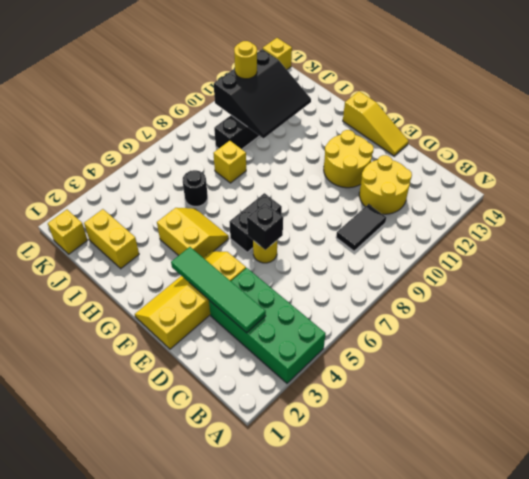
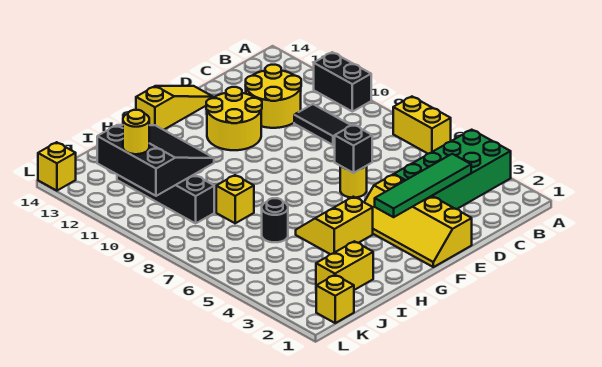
none -> yellow brick A6:A7 level 1
black brick F6:F7 level 1 -> black brick A10:A11 level 1

